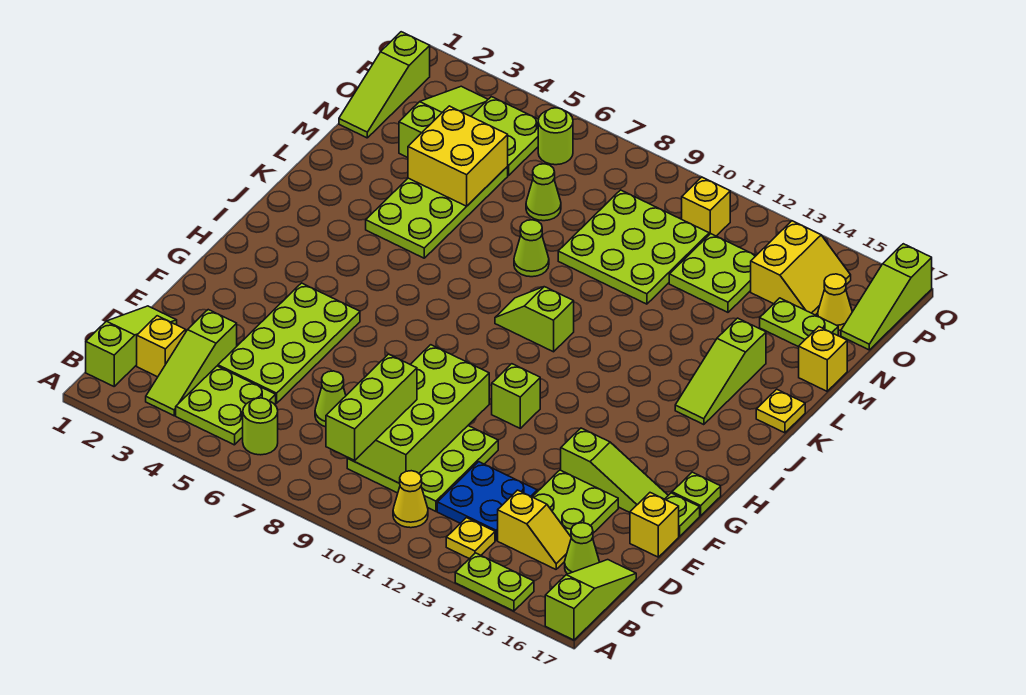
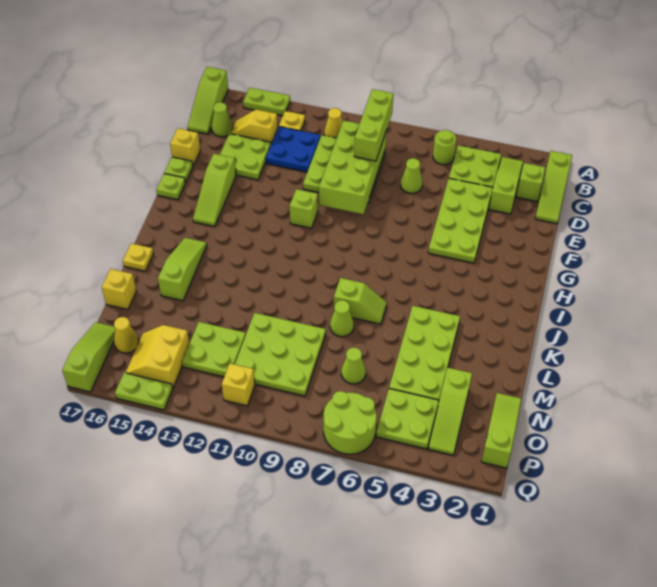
yellow brick C2 level 1 -> lime brick C2 level 1
lime slope F14:F16 level 1 top 14 -> lime slope F15:H15 level 1 top F
lime slope J9:J10 level 1 top 10 -> lime slope K7:K8 level 1 top 8
yellow brick M4:N5 level 2 -> none
lime plate N15:N16 level 1 -> lime plate Q14:Q15 level 1
lime round brick P6 level 1 -> lime round brick P6:Q7 level 1

